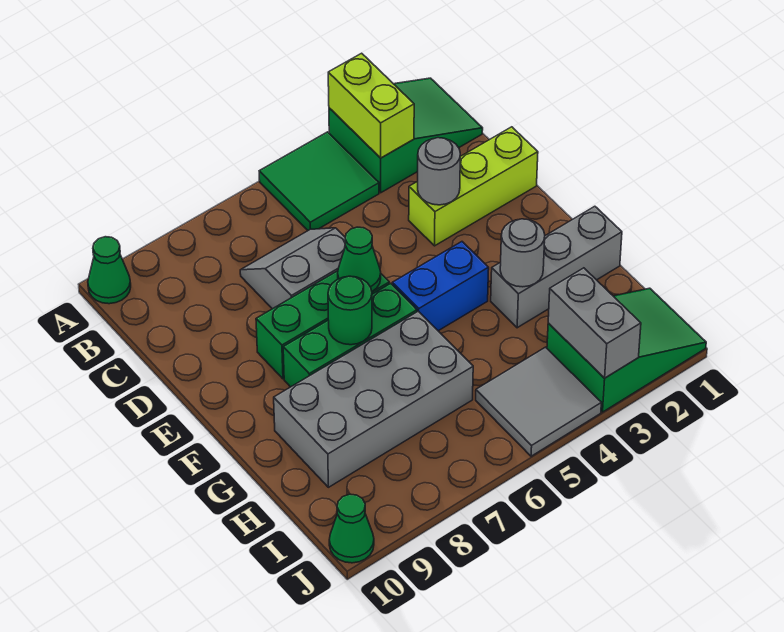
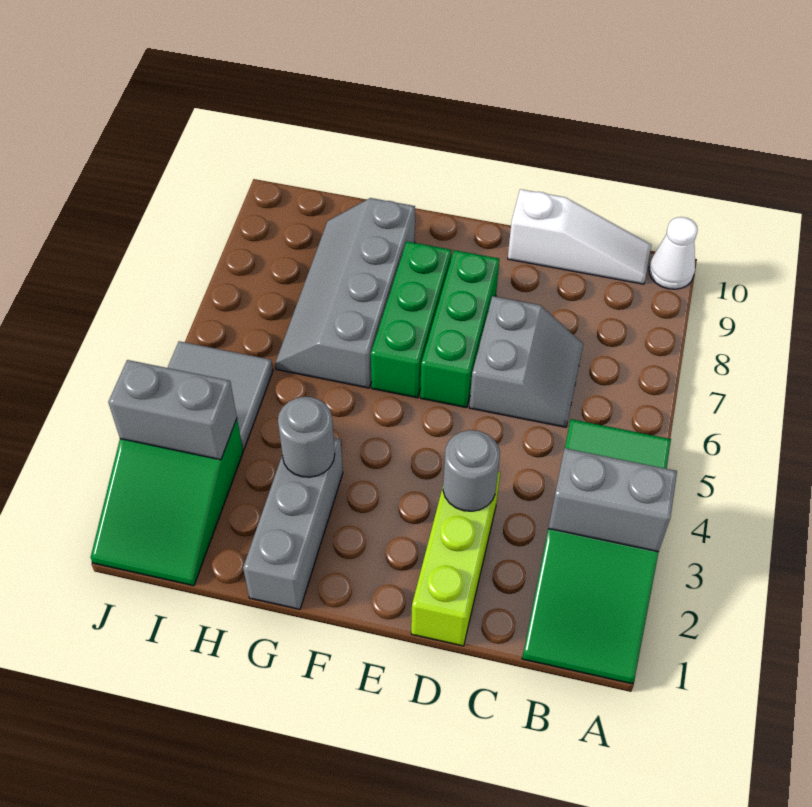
lime brick A3:B3 level 2 -> grey brick A3:B3 level 2
green cone A10 level 1 -> white cone A10 level 1
none -> white slope B10:D10 level 1 top D
green cone E6 level 2 -> none
blue brick F4:F5 level 1 -> none
green round brick F7 level 2 -> none
grey brick G6:H9 level 1 -> grey slope G6:H9 level 1 top G
green cone J10 level 1 -> none

